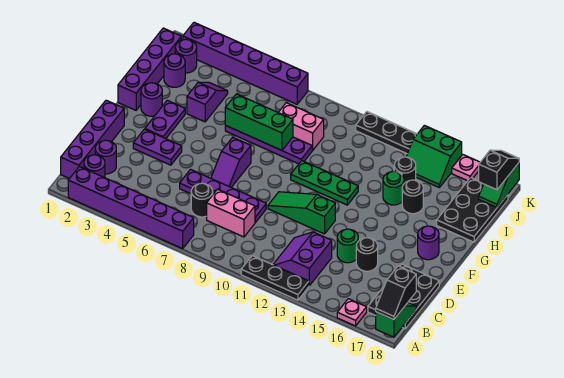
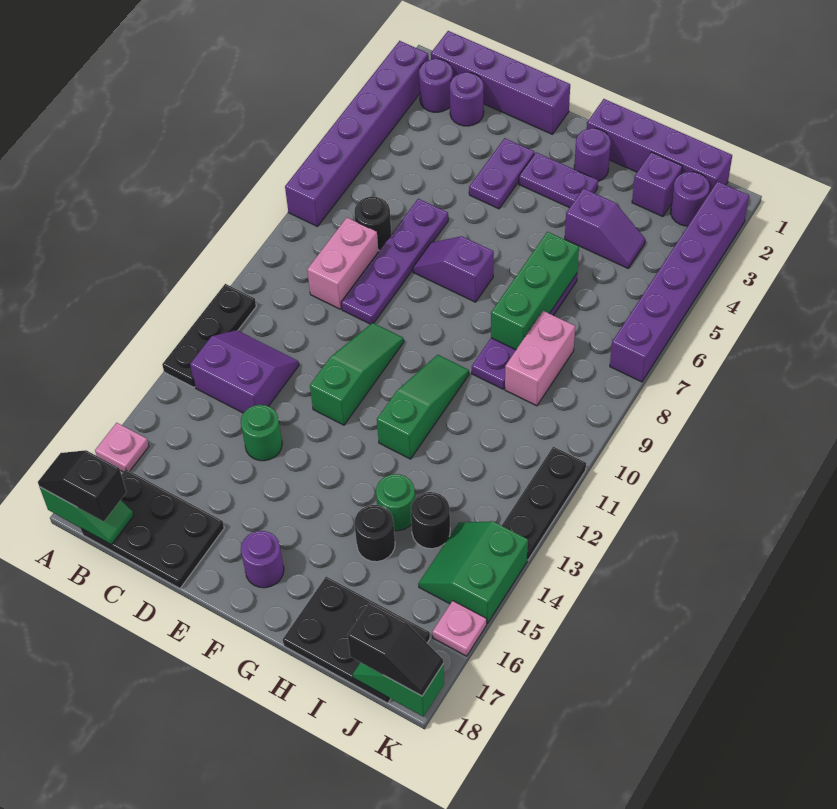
black round brick D15 level 1 -> none
green plate G10:G12 level 1 -> green slope G10:G12 level 1 top 12
purple round brick I2 level 1 -> purple brick I2 level 1

